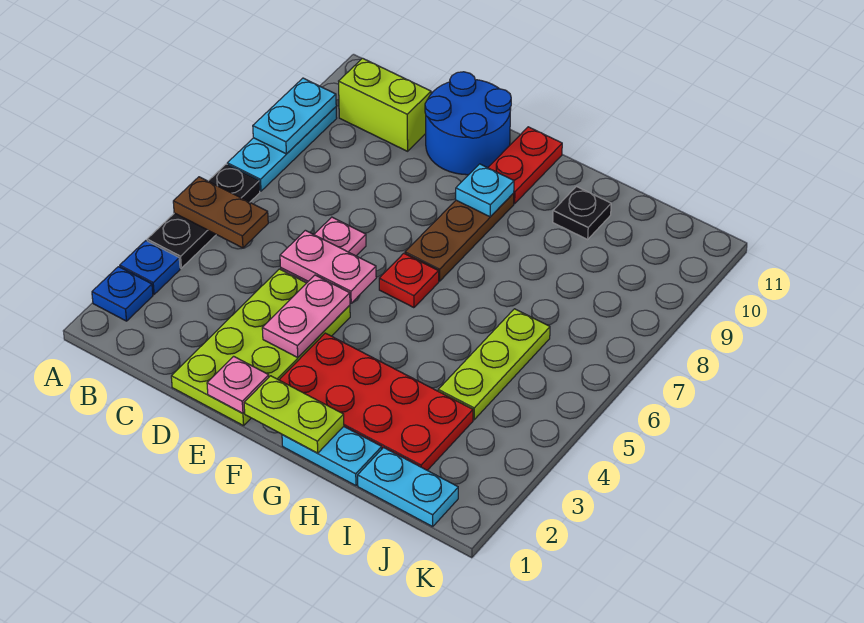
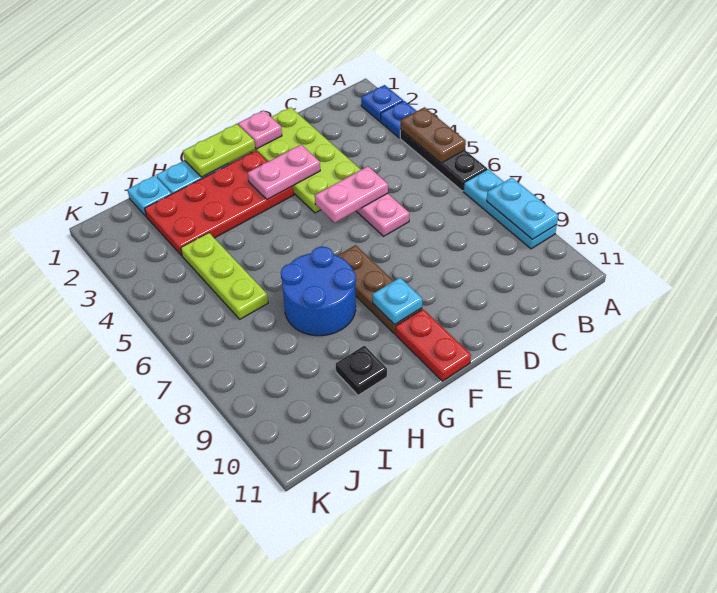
brown plate A5:B5 level 2 -> brown plate A4:A5 level 2
lime brick B10:C10 level 1 -> none
blue round brick D10:E11 level 1 -> blue round brick G7:H8 level 1
pink plate E3:E4 level 2 -> pink plate E3:F3 level 2
red plate F6 level 1 -> none
cyan plate I1:J1 level 1 -> cyan plate I1 level 1

